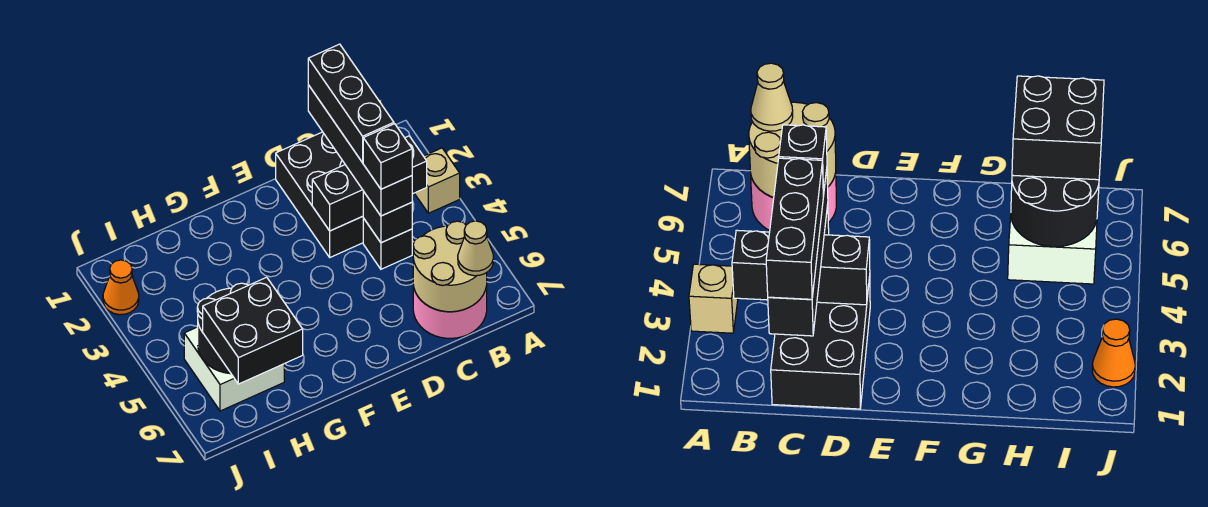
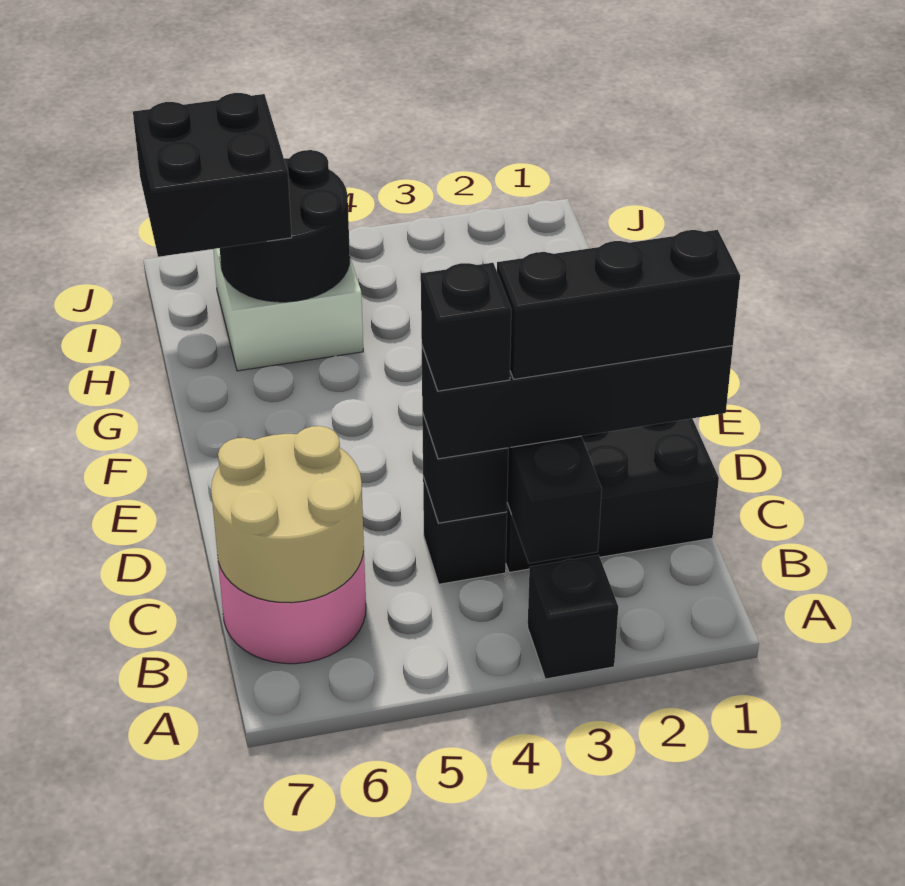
tan brick A3 level 1 -> black brick A3 level 1
tan cone B7 level 3 -> none
orange cone J2 level 1 -> none

